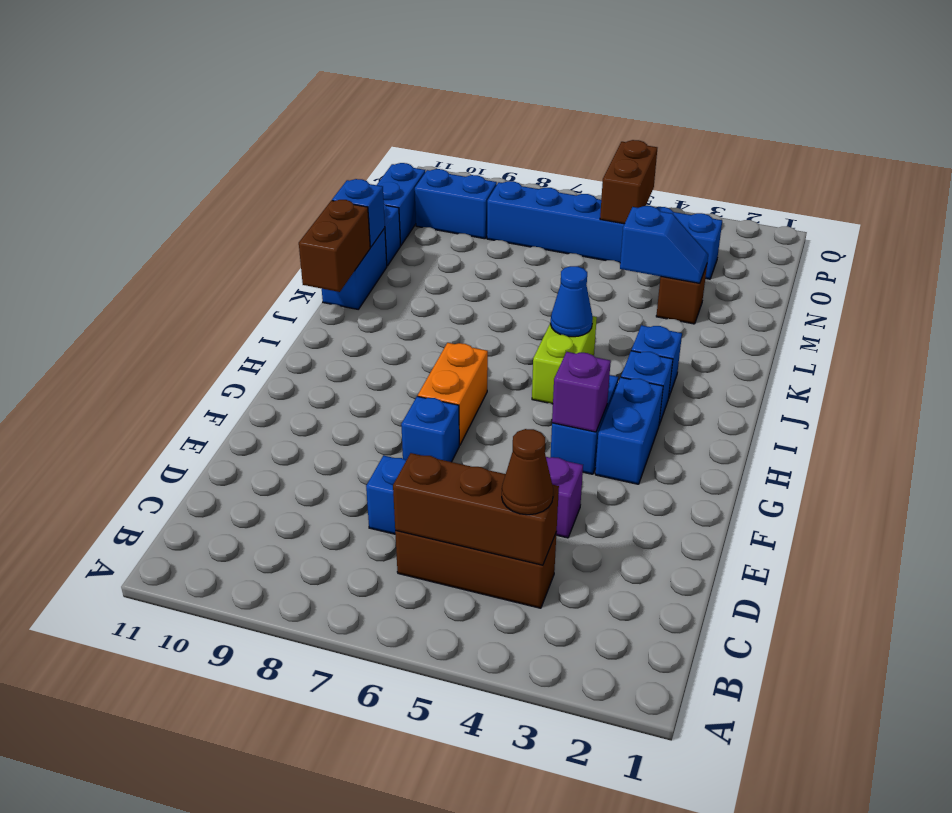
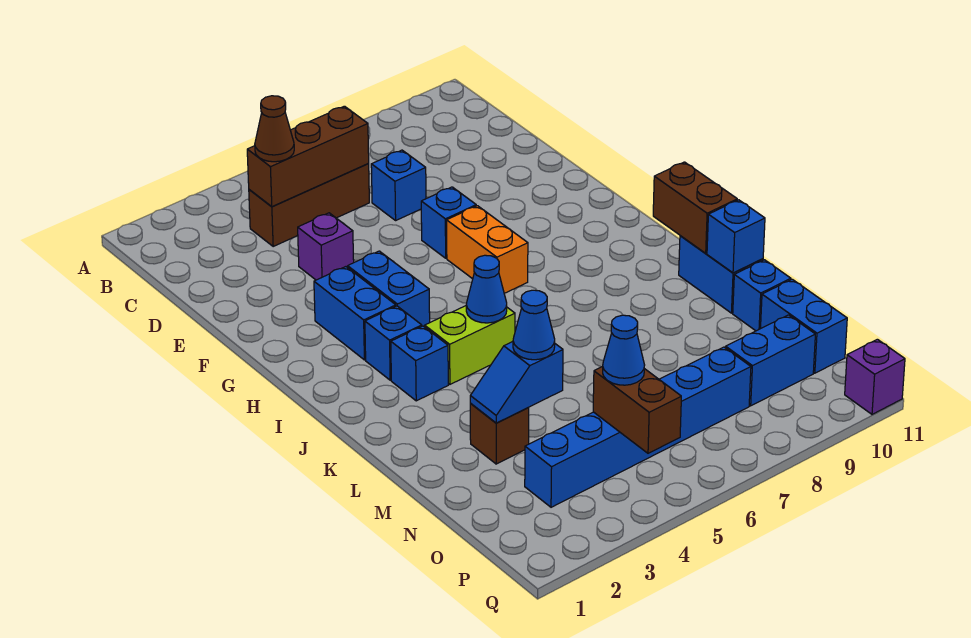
purple brick G4 level 2 -> purple brick Q11 level 1
lime brick I5:J5 level 1 -> lime brick J4:J5 level 1
none -> blue cone M4 level 3
none -> blue cone O5 level 3

